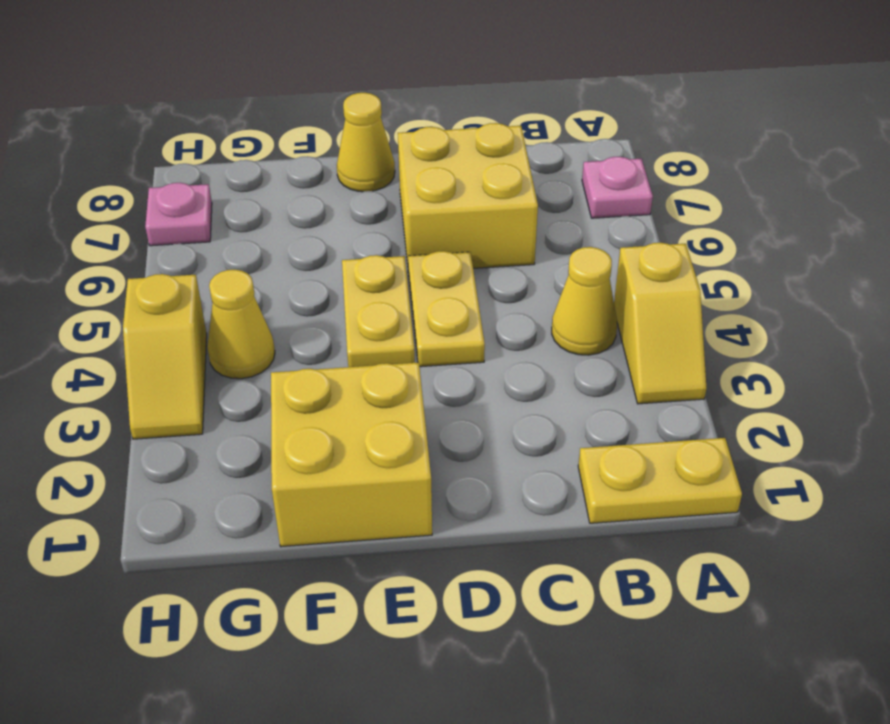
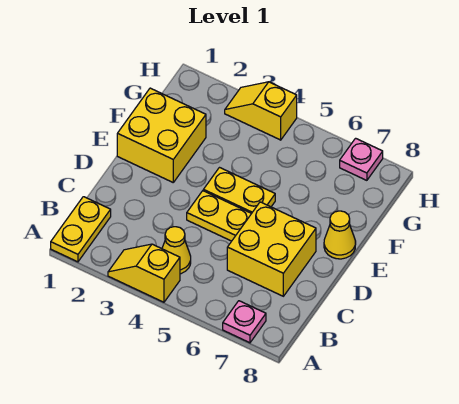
yellow cone G4 level 1 -> none

